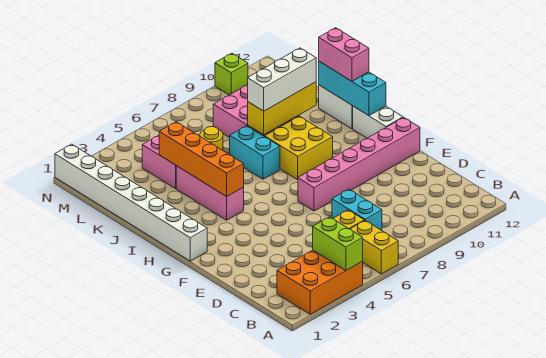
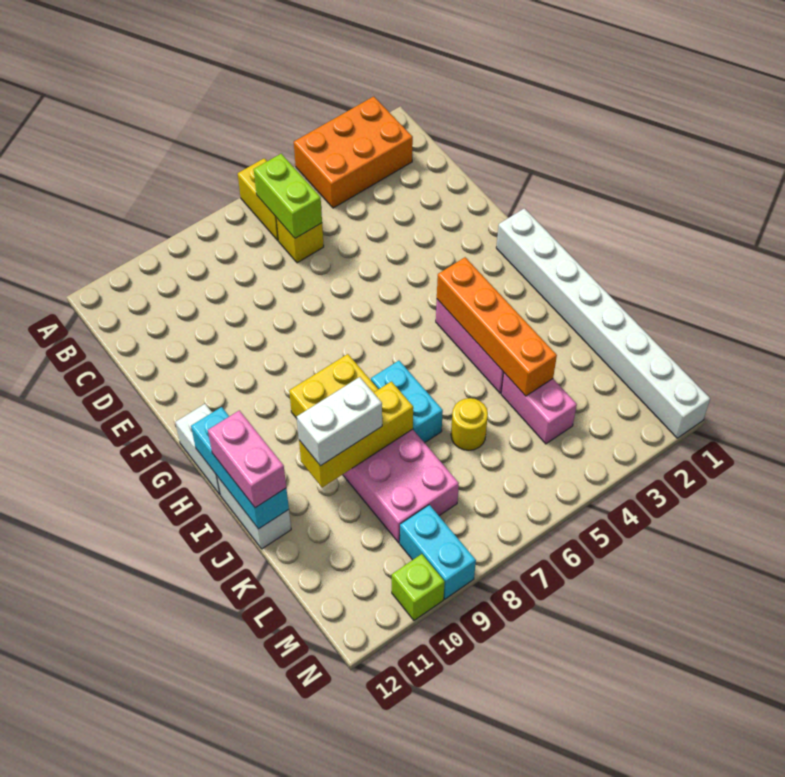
lime brick A4:B4 level 2 -> lime brick B6:C6 level 2
cyan brick C7:D7 level 1 -> cyan brick M9:N9 level 1
pink brick F7:F12 level 1 -> none
white brick J8:J10 level 3 -> white brick J9:J10 level 3

